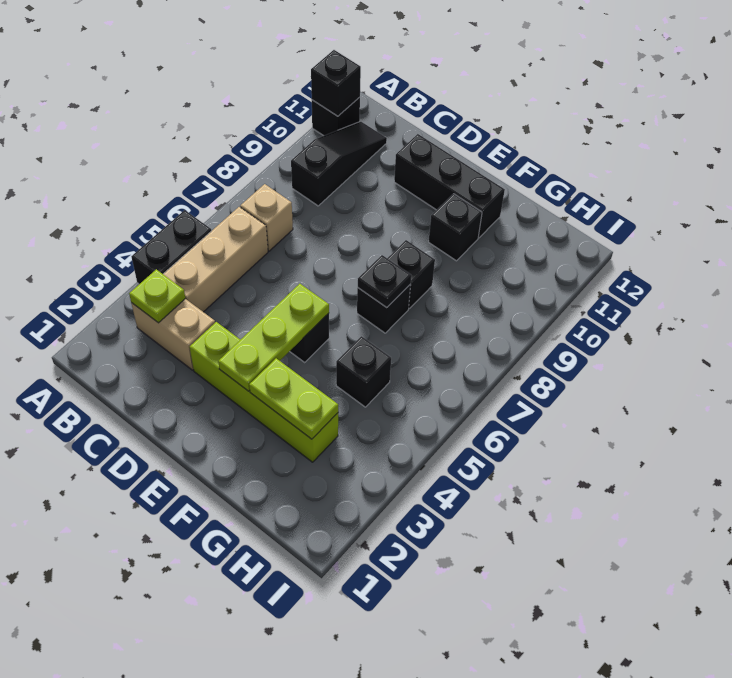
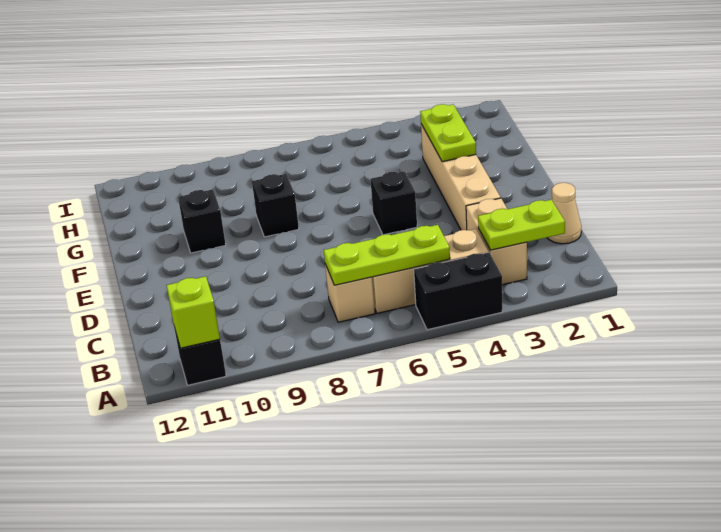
black brick A11 level 2 -> lime brick A11 level 2
lime plate B3 level 2 -> lime plate B2:B3 level 2
black slope B9:B11 level 1 top 9 -> none
none -> tan cone C1 level 1
lime brick D3:G3 level 1 -> tan brick D3:G3 level 1
black brick D11:F11 level 1 -> none
lime plate E3:E5 level 2 -> lime plate B5:B7 level 2
black brick F7 level 1 -> none
black plate F7 level 2 -> none
black brick G5 level 1 -> none

